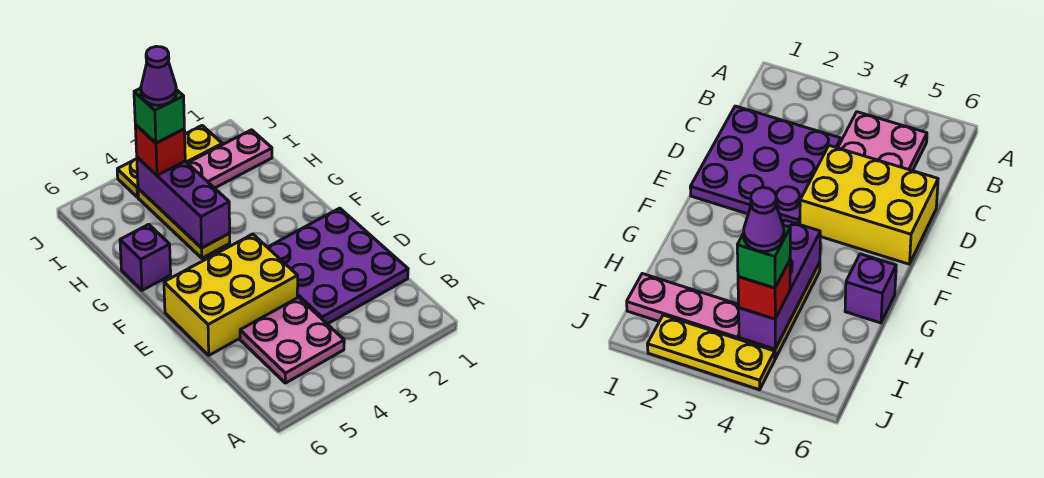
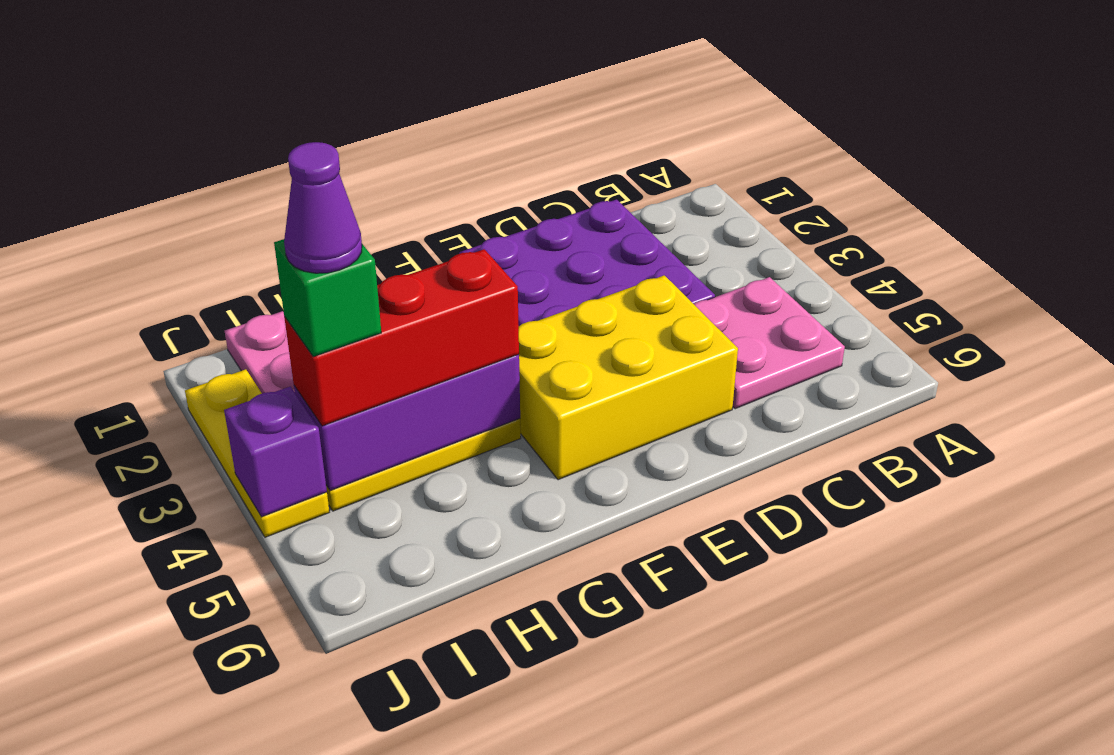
yellow brick D4:E6 level 1 -> yellow brick D4:F5 level 1
purple brick G6 level 1 -> purple brick J4 level 2
red brick I4 level 3 -> red brick G4:I4 level 3

